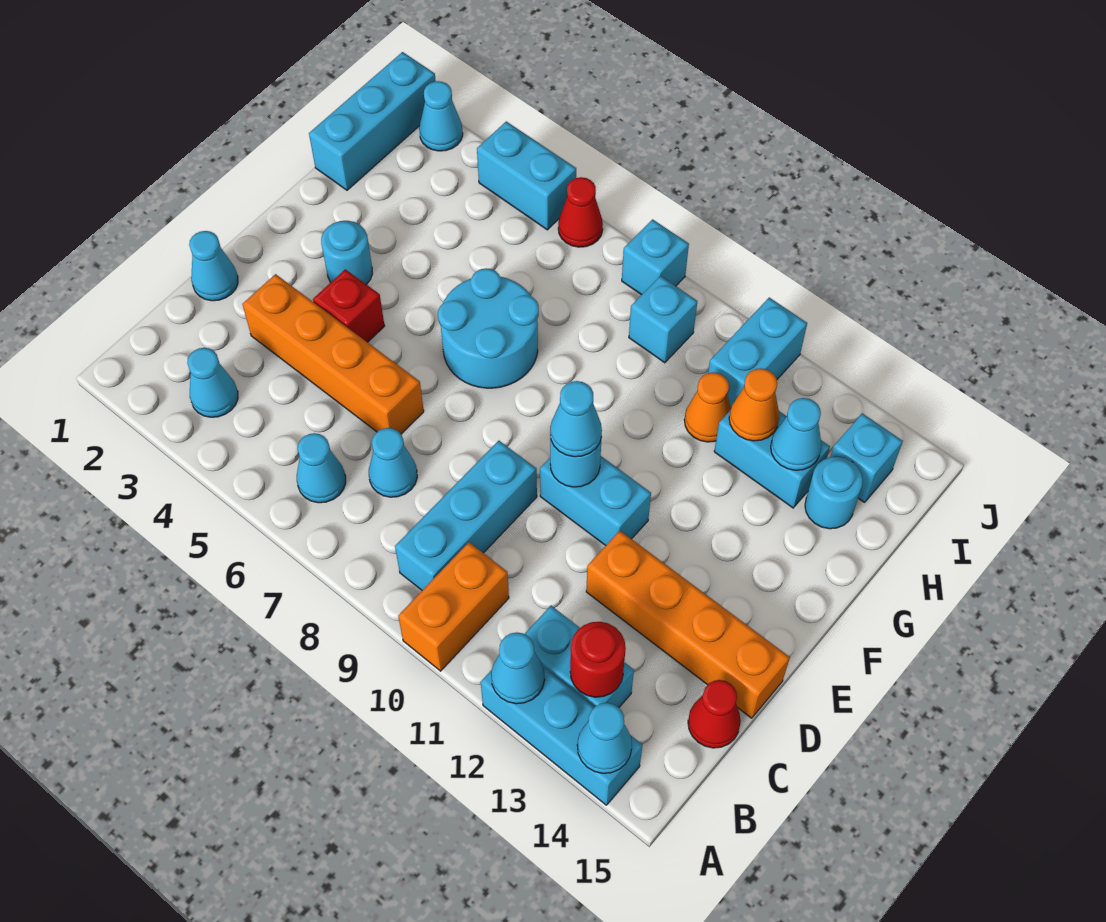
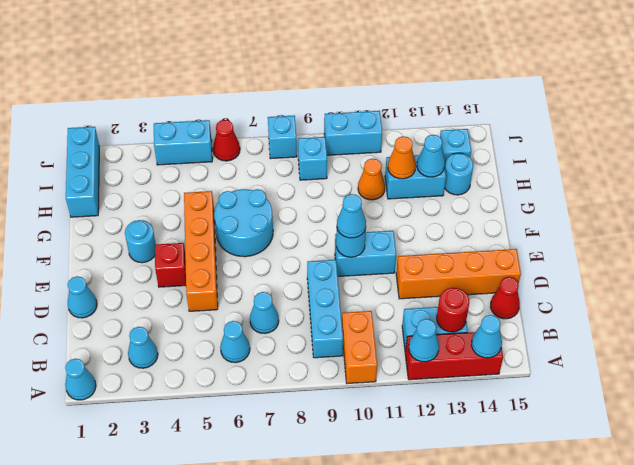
cyan brick A12:A14 level 1 -> red brick A12:A14 level 1
orange brick D3:D6 level 1 -> orange brick D5:G5 level 1
cyan brick I11:J11 level 1 -> cyan brick J10:J11 level 1
cyan cone J2 level 1 -> cyan cone A1 level 1

